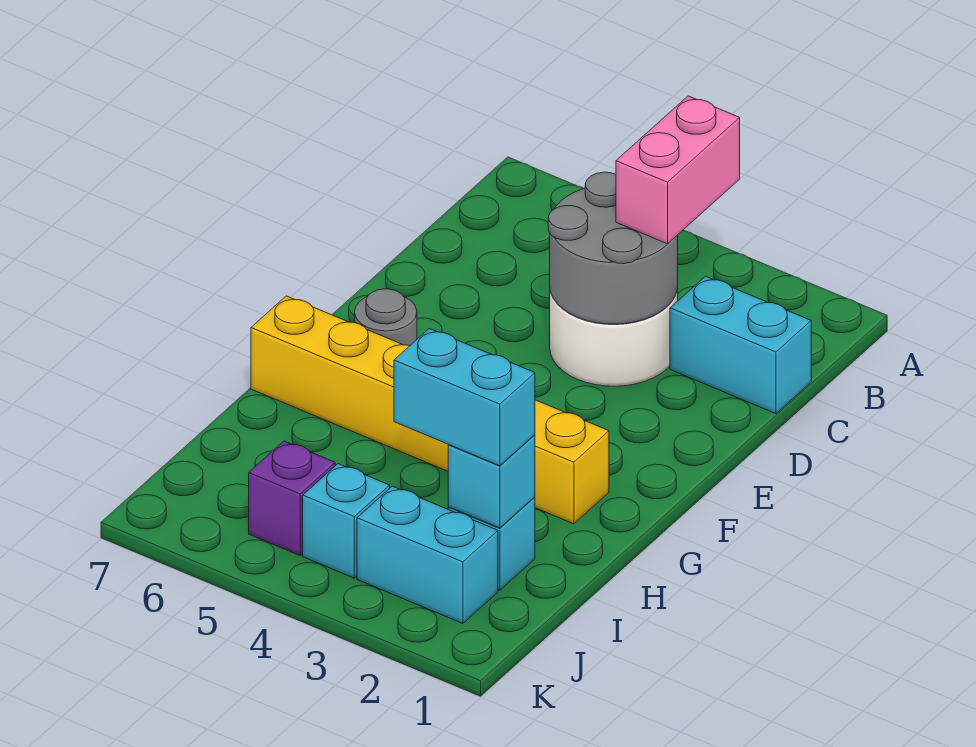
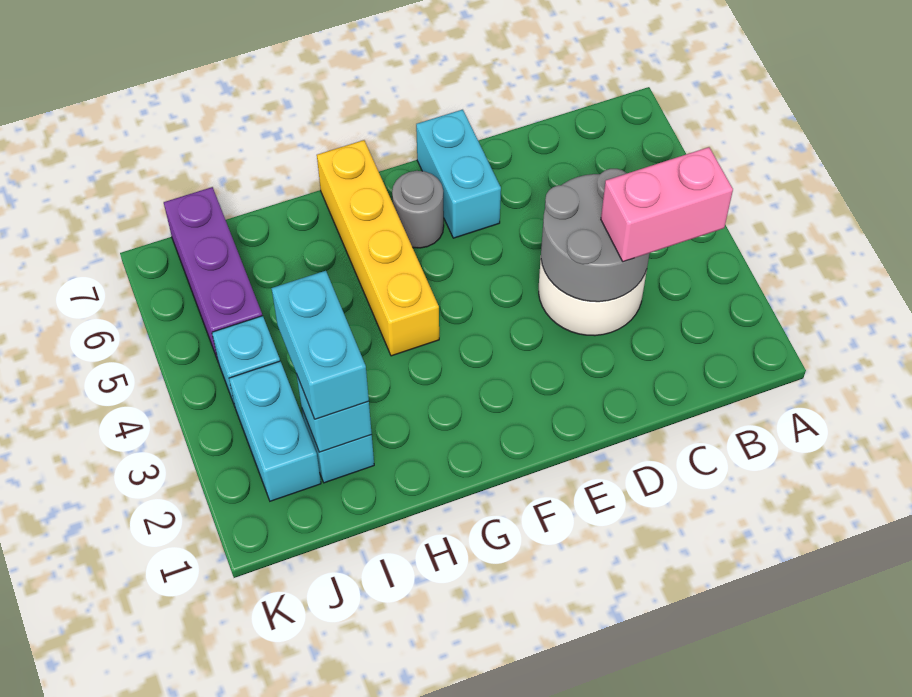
cyan brick C1:C2 level 1 -> cyan brick E6:E7 level 1
yellow brick G2:G7 level 1 -> yellow brick G4:G7 level 1
purple brick J5 level 1 -> purple brick J5:J7 level 1

